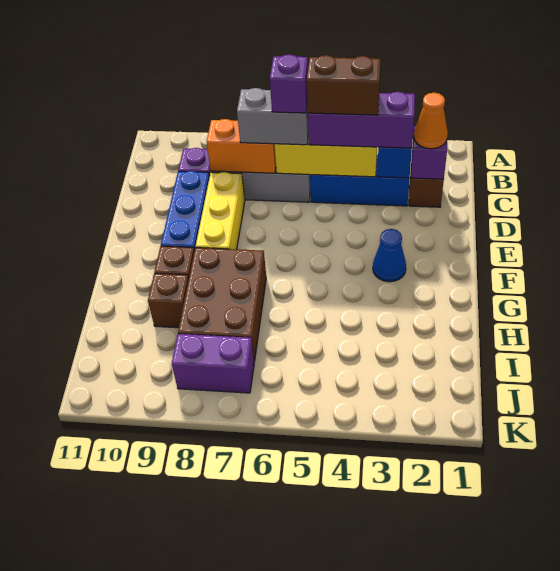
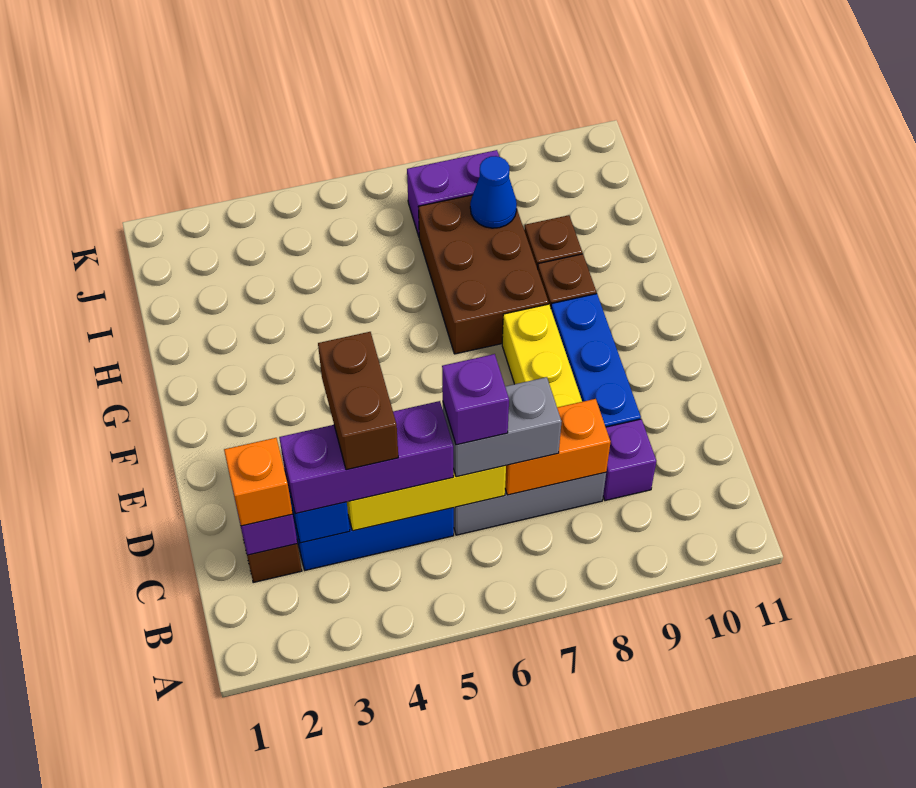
orange cone C2 level 3 -> orange brick C2 level 3
brown brick C4:C5 level 4 -> brown brick C4:D4 level 4
blue cone F3 level 1 -> blue cone I8 level 2

